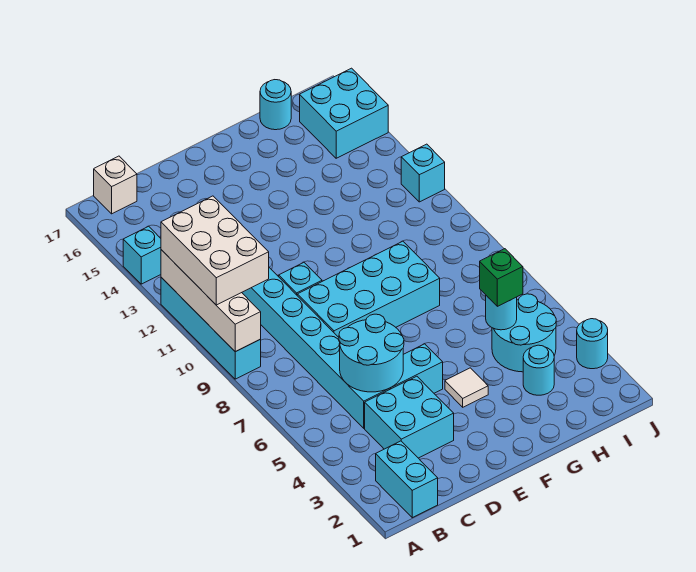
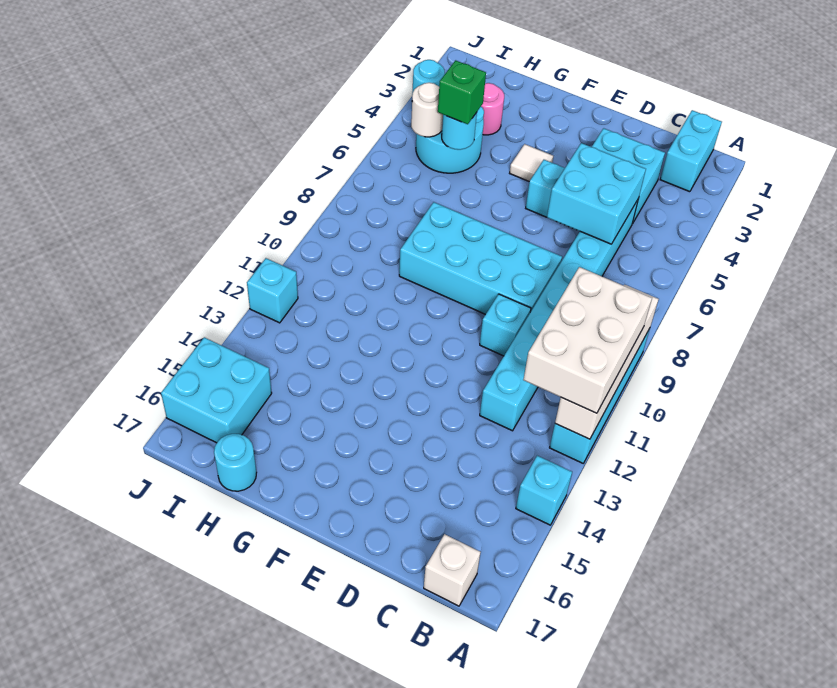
cyan round brick C5:D6 level 2 -> cyan brick C5:D6 level 2
cyan round brick H3 level 1 -> pink round brick H3 level 1
none -> white round brick I5 level 2

